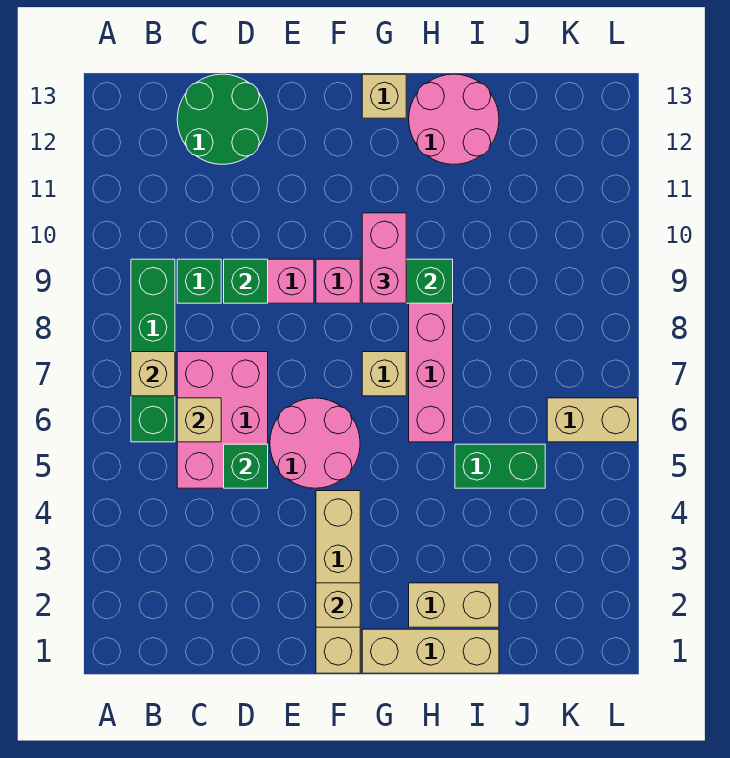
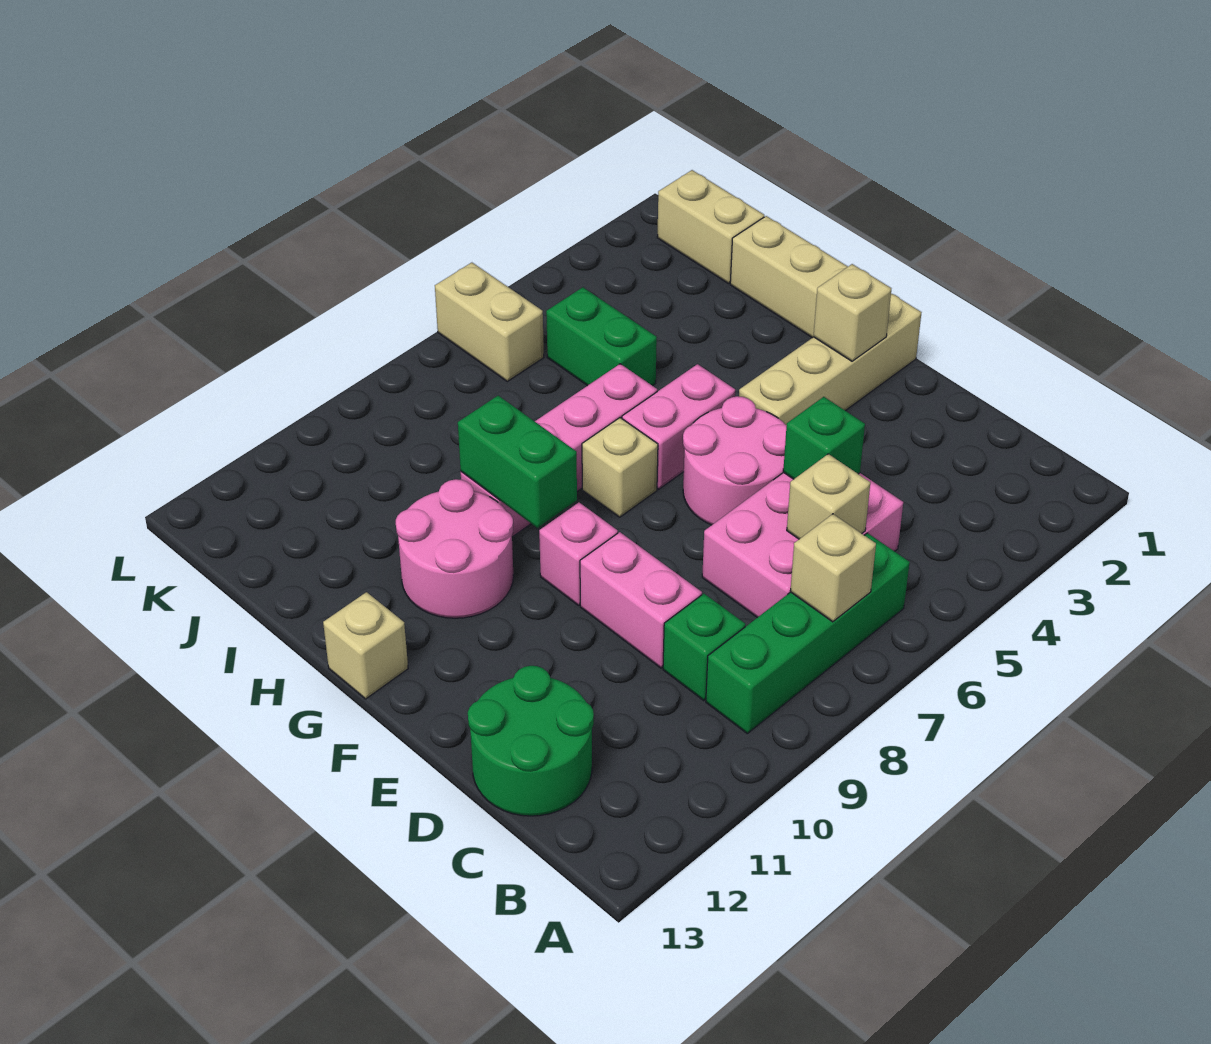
green brick D9 level 2 -> none
pink brick G9:G10 level 3 -> pink brick G5:G6 level 1
tan brick H2:I2 level 1 -> tan brick J1:K1 level 1
pink round brick H12:I13 level 1 -> pink round brick G10:H11 level 1

